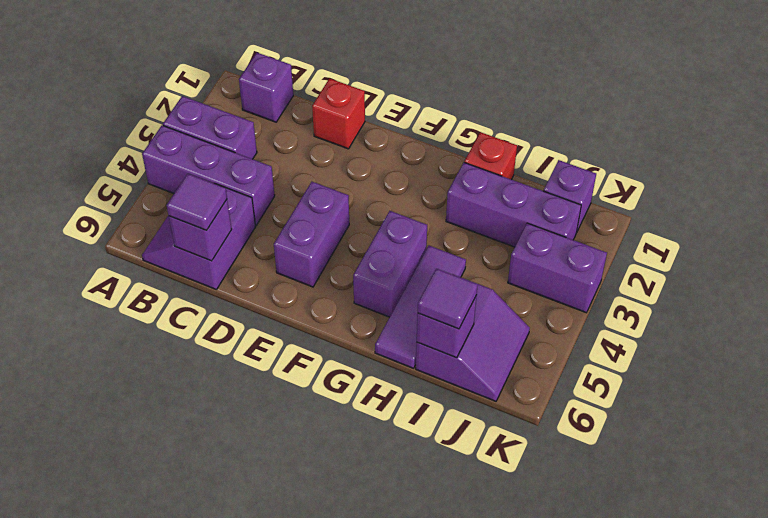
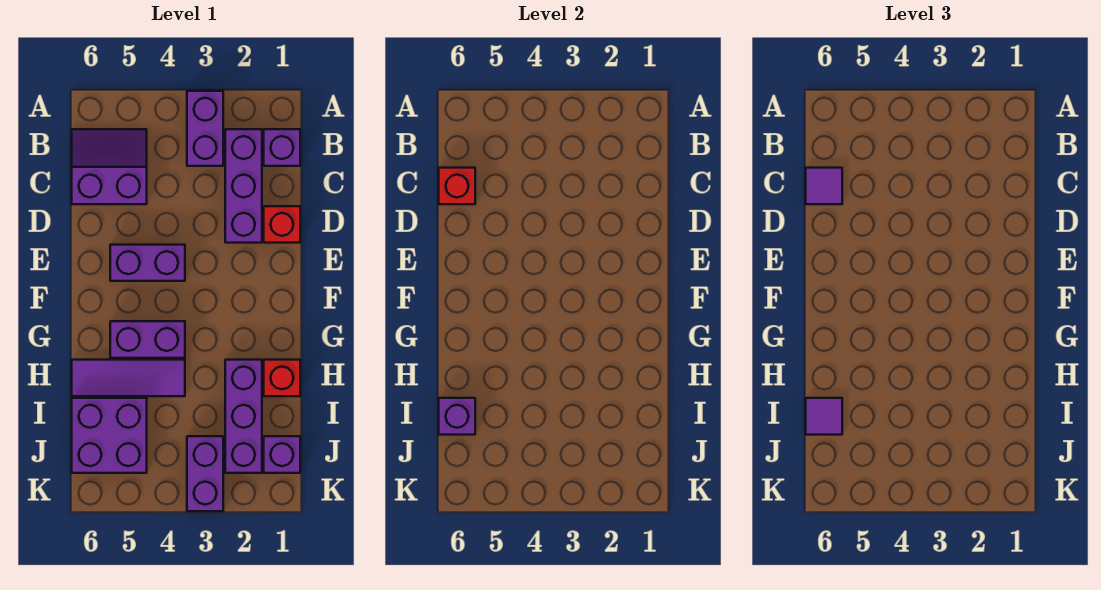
purple brick A4:C4 level 1 -> purple brick B2:D2 level 1
purple brick C6 level 2 -> red brick C6 level 2
purple slope I5:J6 level 1 top I -> purple brick I5:J6 level 1

